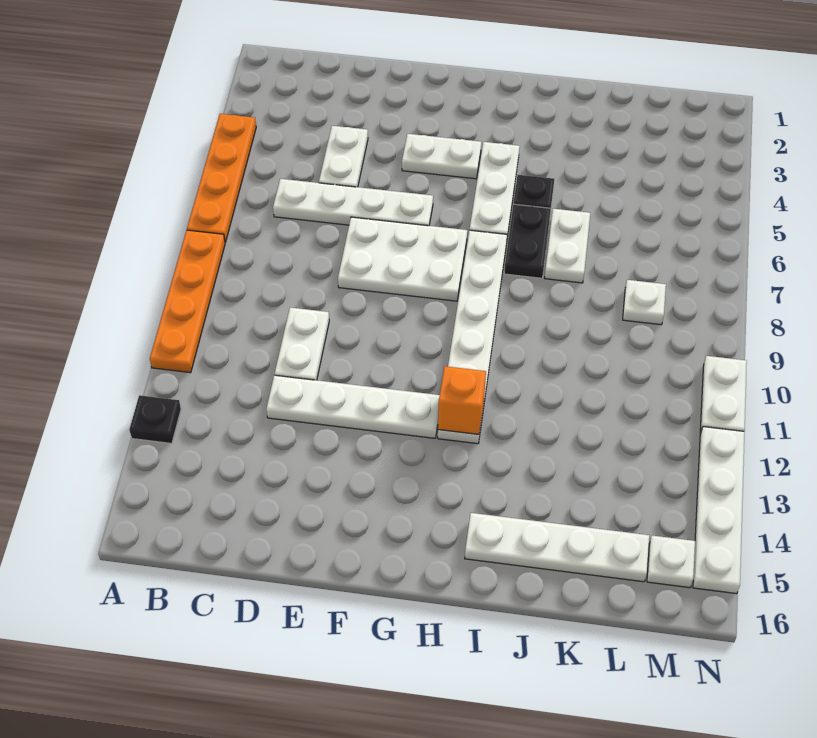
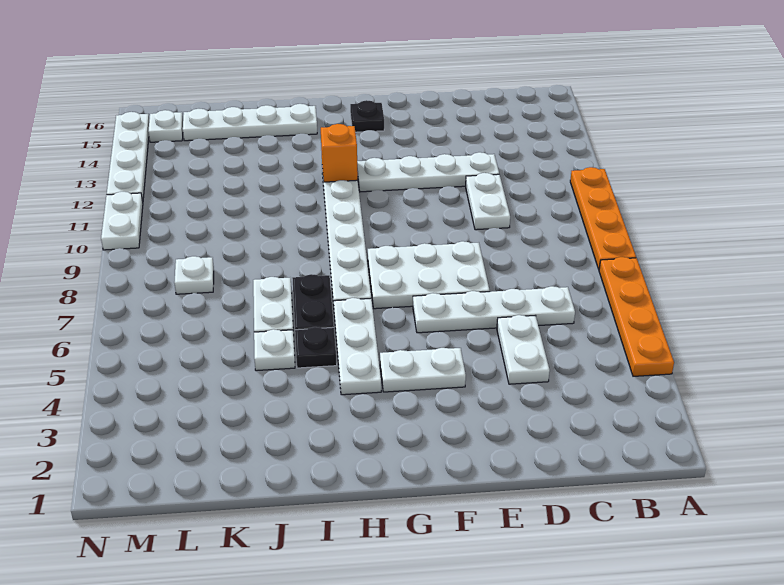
black plate A13 level 1 -> black plate G15 level 1
none -> white plate J5 level 1

